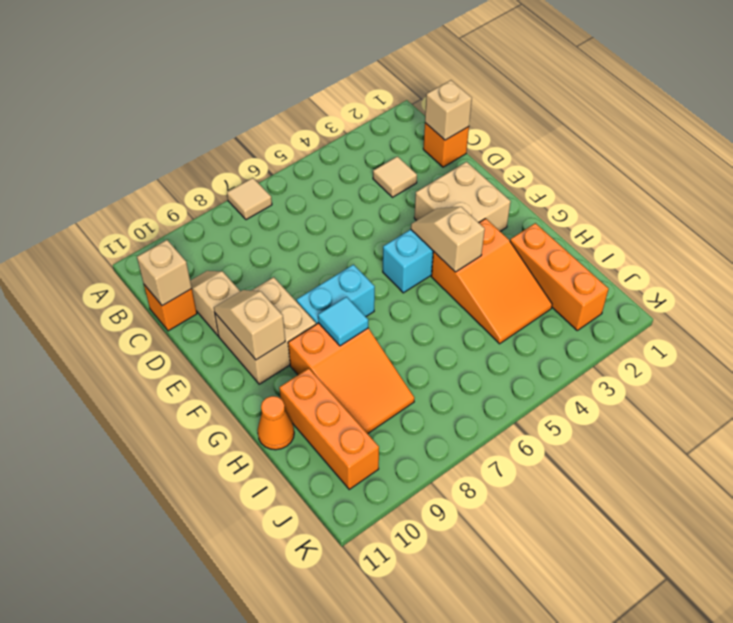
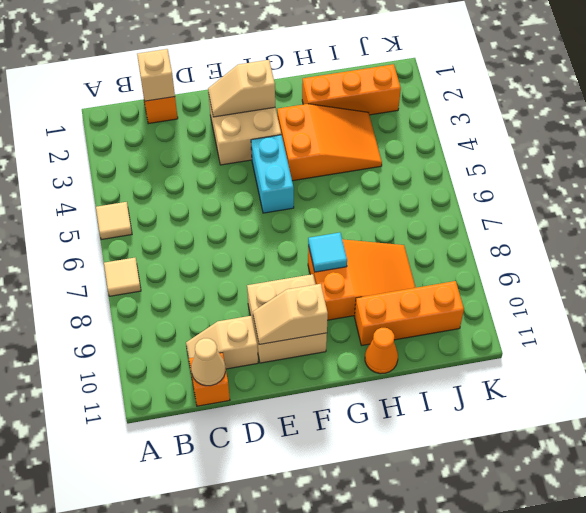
tan tile C3 level 1 -> tan tile A5 level 1
tan brick C11 level 2 -> tan cone C11 level 2
tan slope F4:G4 level 2 top G -> tan slope E2:F2 level 2 top F
cyan brick F7:F8 level 1 -> none

